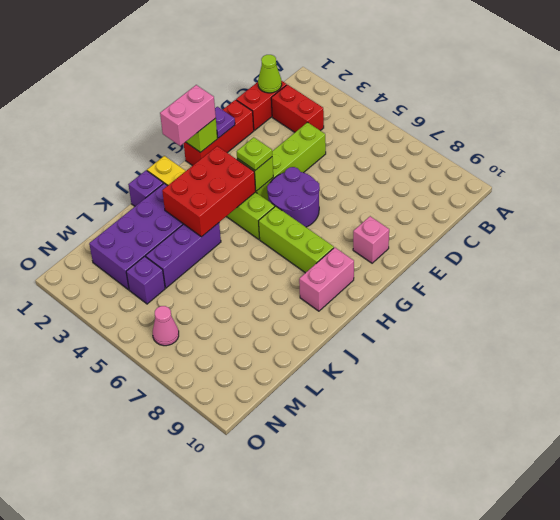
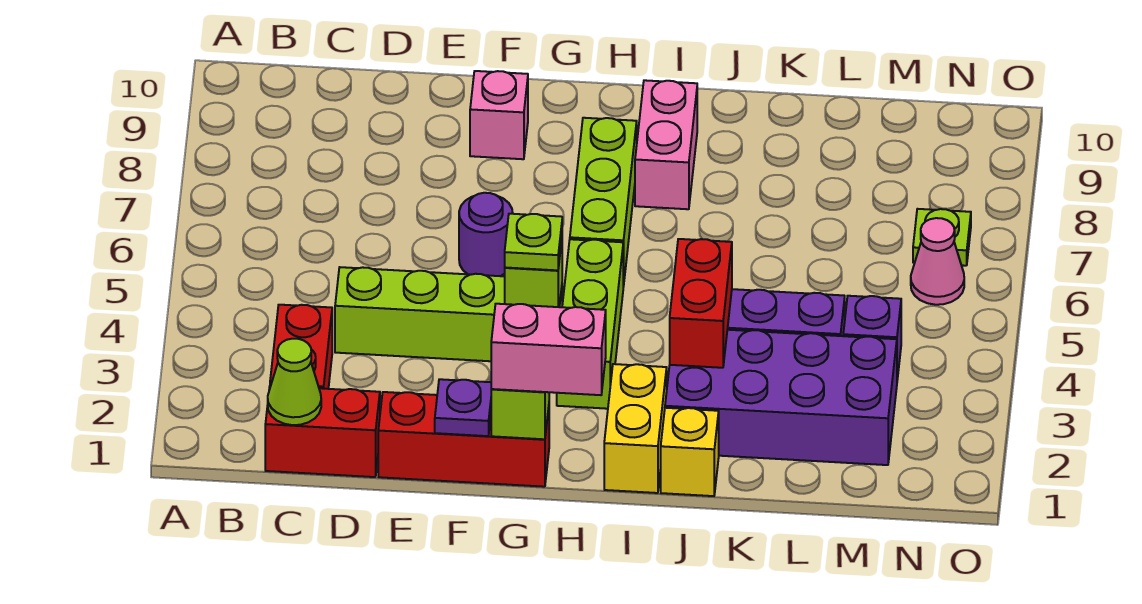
purple round brick F5:G6 level 1 -> purple round brick F6 level 1
red brick H3:J4 level 2 -> red brick J3:J4 level 2
pink brick H9:I9 level 1 -> pink brick I8:I9 level 1
purple brick J1 level 1 -> yellow brick J1 level 1
none -> lime plate N7 level 1

